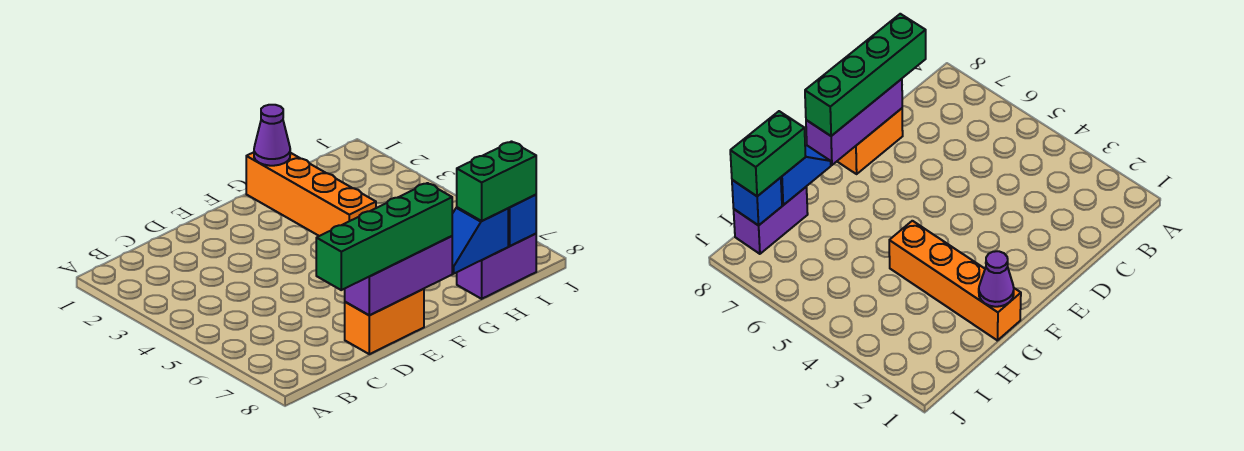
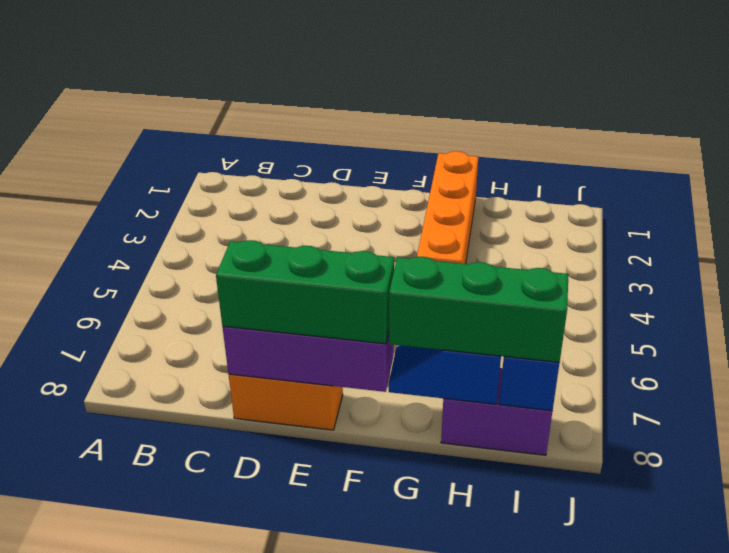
green brick C8:F8 level 3 -> green brick D8:F8 level 3
purple cone G1 level 2 -> none
green brick H8:I8 level 3 -> green brick G8:I8 level 3

